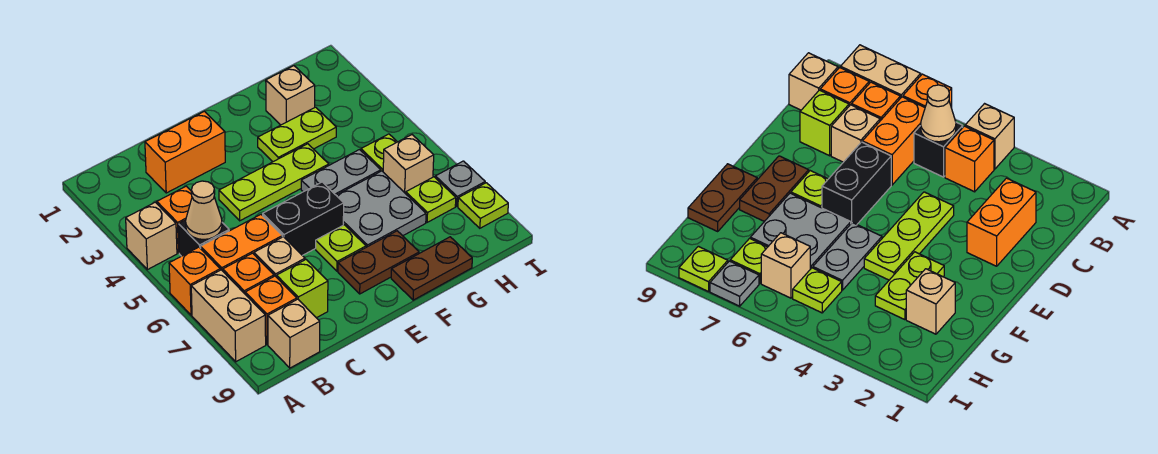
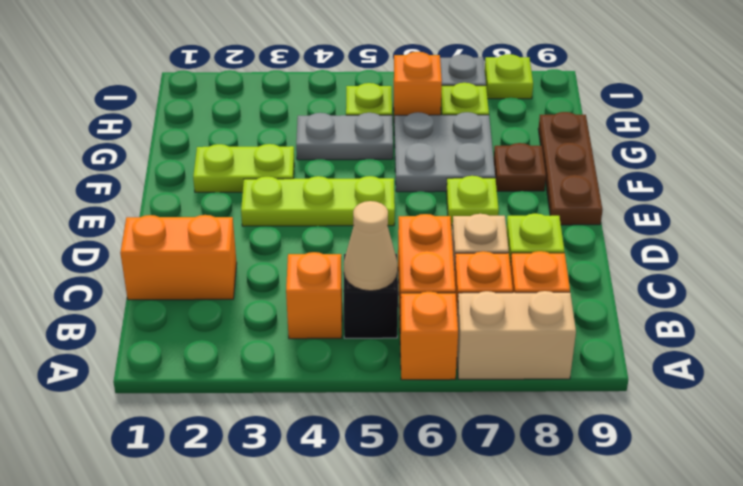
tan brick A4 level 1 -> none
tan brick B9 level 1 -> none
orange brick C2:D2 level 1 -> orange brick C1:C2 level 1
lime plate D4:F4 level 1 -> lime plate E3:E5 level 1
black brick D6:E6 level 1 -> none
brown plate E8:F8 level 1 -> brown plate F8 level 1
lime plate F3:G3 level 1 -> lime plate F2:F3 level 1
grey plate F5:G5 level 1 -> grey plate G4:G5 level 1
brown plate F9:G9 level 1 -> brown plate E9:G9 level 1
tan brick G2 level 1 -> none
tan brick H6 level 1 -> orange brick H6 level 1

